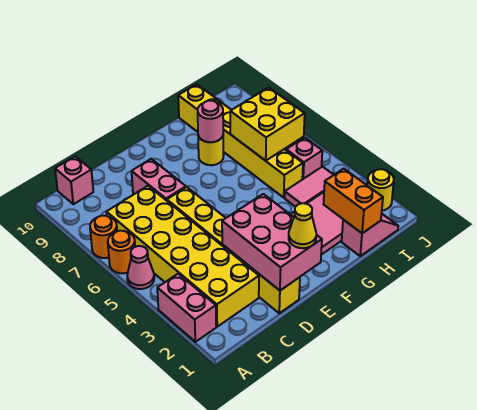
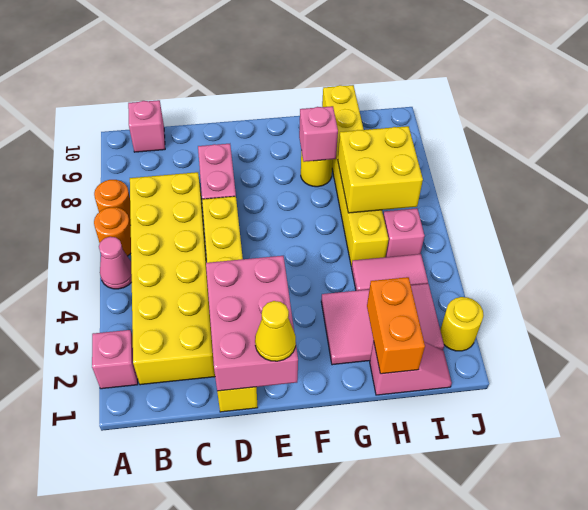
pink brick A2:A3 level 1 -> pink brick A2 level 1
pink round brick G8 level 2 -> pink brick G8 level 2

